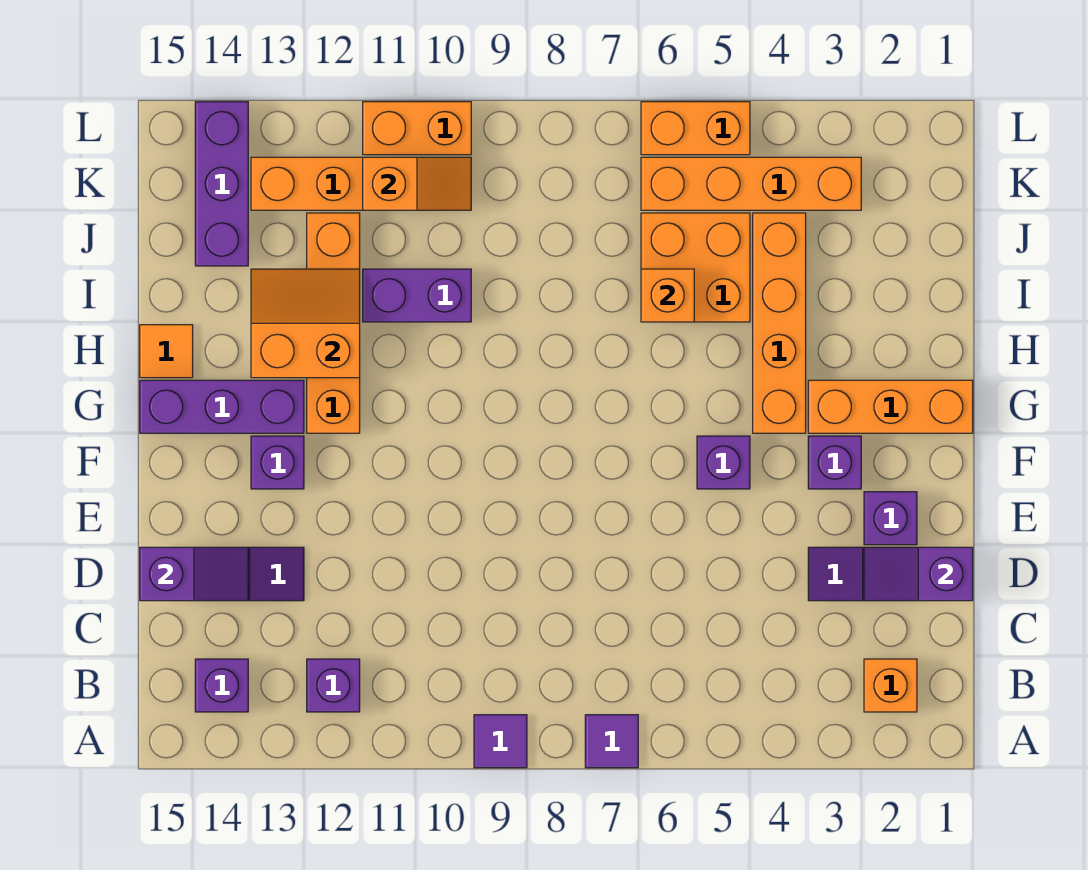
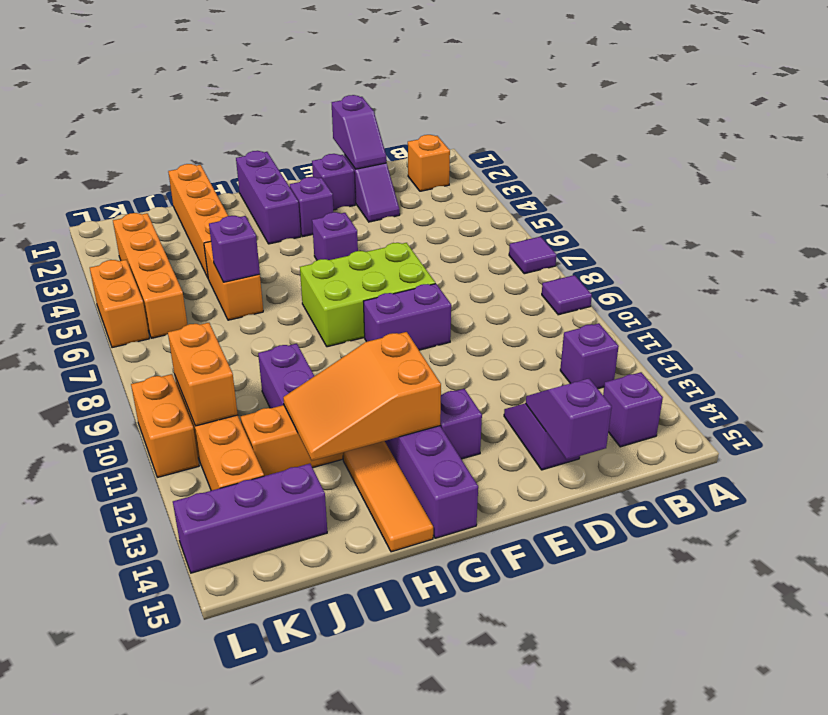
none -> lime brick E7:G8 level 1
none -> purple brick E9:F9 level 1
orange brick G1:G3 level 1 -> purple brick G1:G3 level 1
orange brick G4:J4 level 1 -> orange brick I1:I4 level 1
orange slope H12:I13 level 2 top H -> orange slope G12:I13 level 2 top G
orange tile H15 level 1 -> orange tile H13:H15 level 1
orange brick I5:J6 level 1 -> orange brick I5:I6 level 1
orange brick I6 level 2 -> purple brick I6 level 2
orange slope K10:K11 level 2 top 11 -> orange brick K10:K11 level 2

